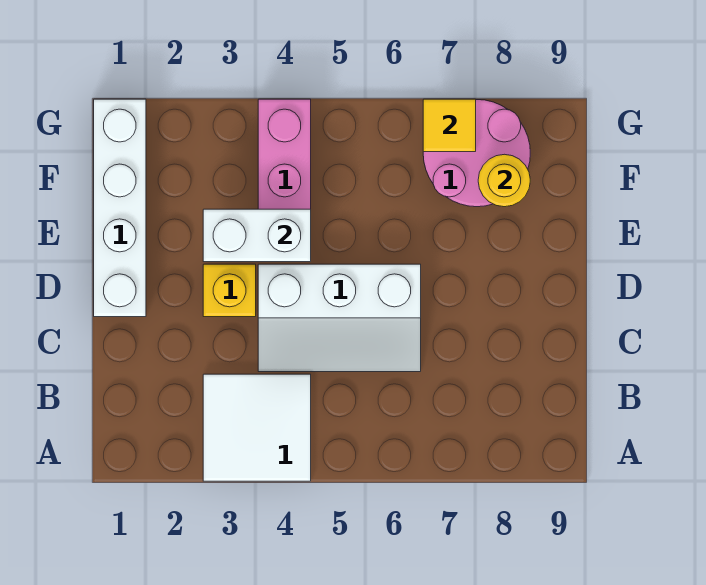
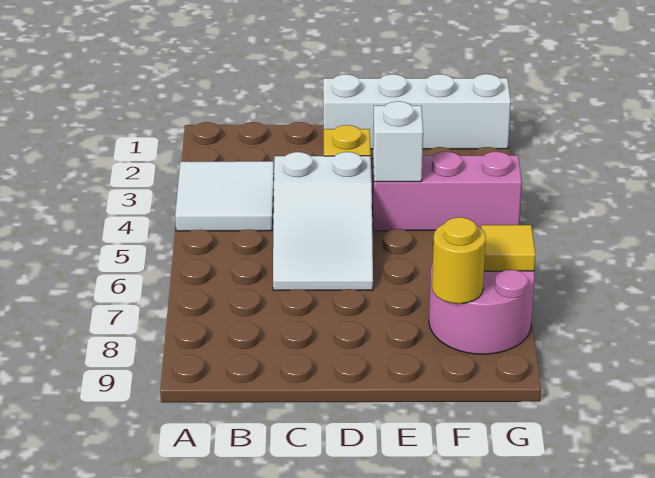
white slope C4:D6 level 1 top D -> white slope C4:D6 level 1 top 4
white brick E3:E4 level 2 -> white brick E4 level 2

